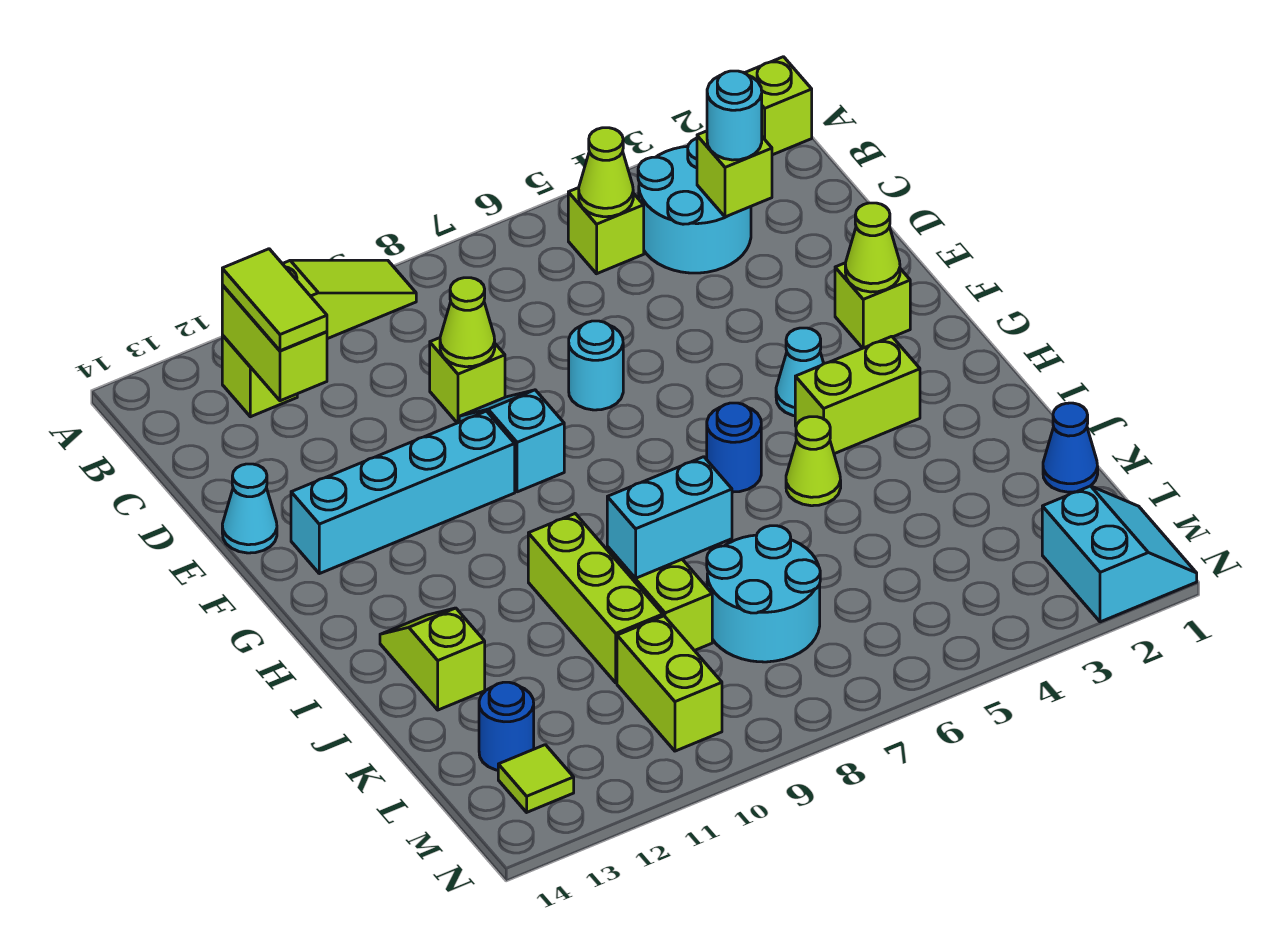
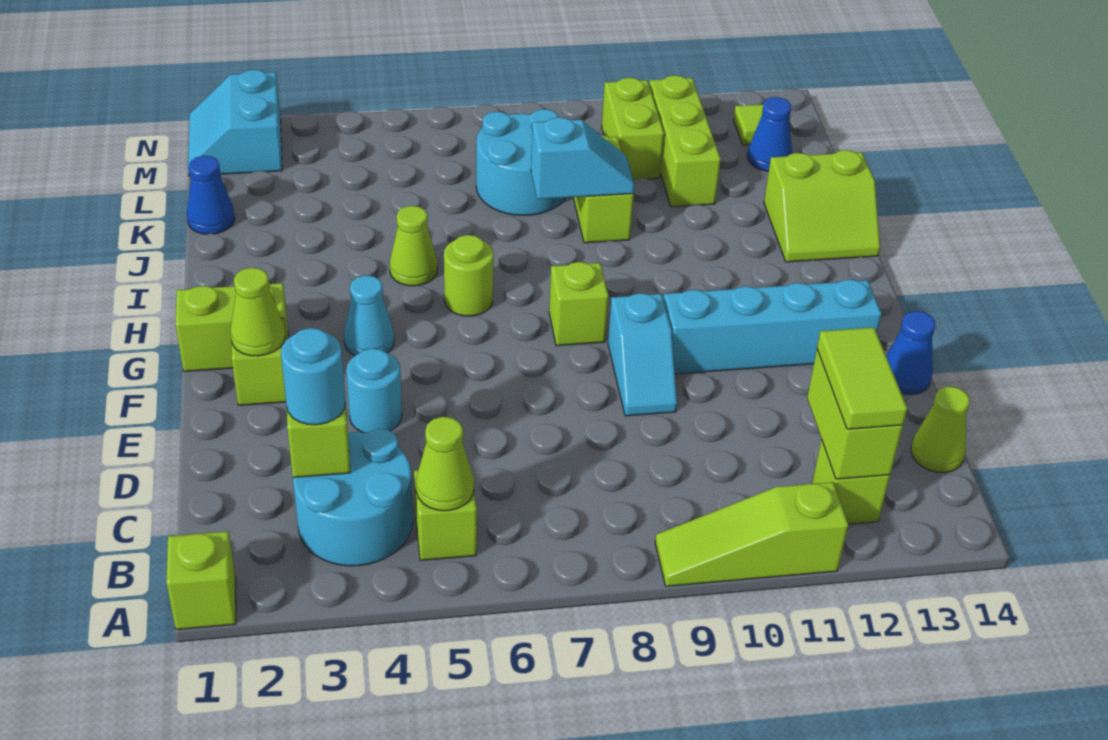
lime brick D9 level 1 -> lime brick G8 level 1
lime cone D9 level 2 -> lime cone C14 level 1
cyan round brick E7 level 1 -> cyan round brick E4 level 1
cyan cone E14 level 1 -> blue cone E14 level 1
lime brick H3:H4 level 1 -> lime brick G1:G2 level 1
blue round brick H6 level 1 -> lime round brick H6 level 1
lime brick I10:K10 level 1 -> lime brick K11:M11 level 1
lime slope I13:J13 level 1 top J -> lime slope I13:J14 level 1 top J
cyan brick J8:J9 level 2 -> cyan slope J8:J9 level 2 top 8
blue round brick L13 level 1 -> blue cone L13 level 1

